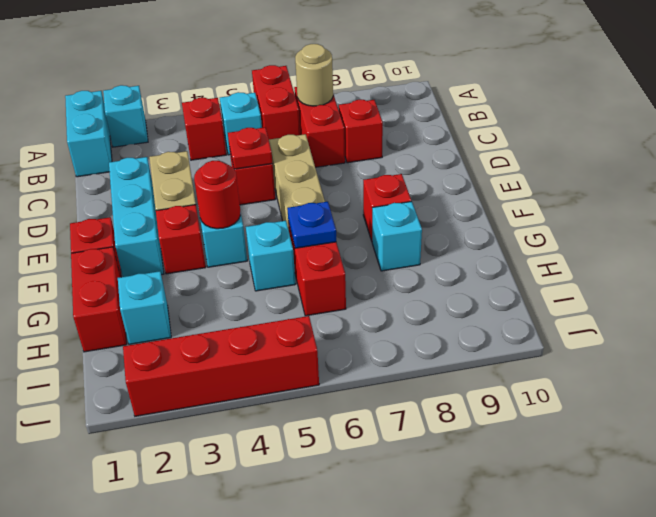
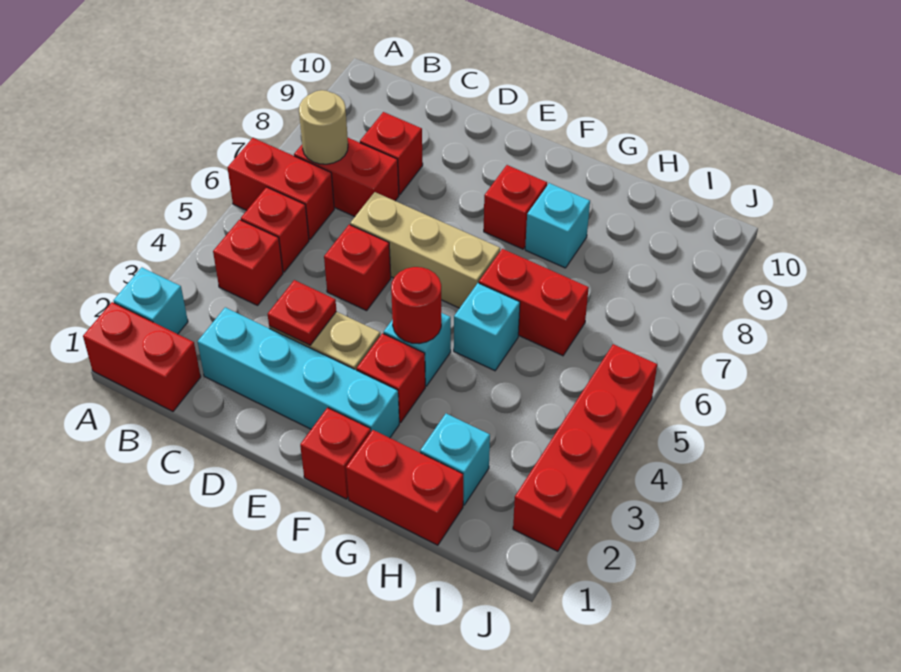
cyan brick A1:B1 level 1 -> red brick A1:B1 level 1
cyan brick B5 level 1 -> red brick B5 level 1
cyan brick D2:F2 level 1 -> cyan brick C2:F2 level 1
red plate D5 level 2 -> red plate D3 level 2
blue plate G6 level 2 -> none

